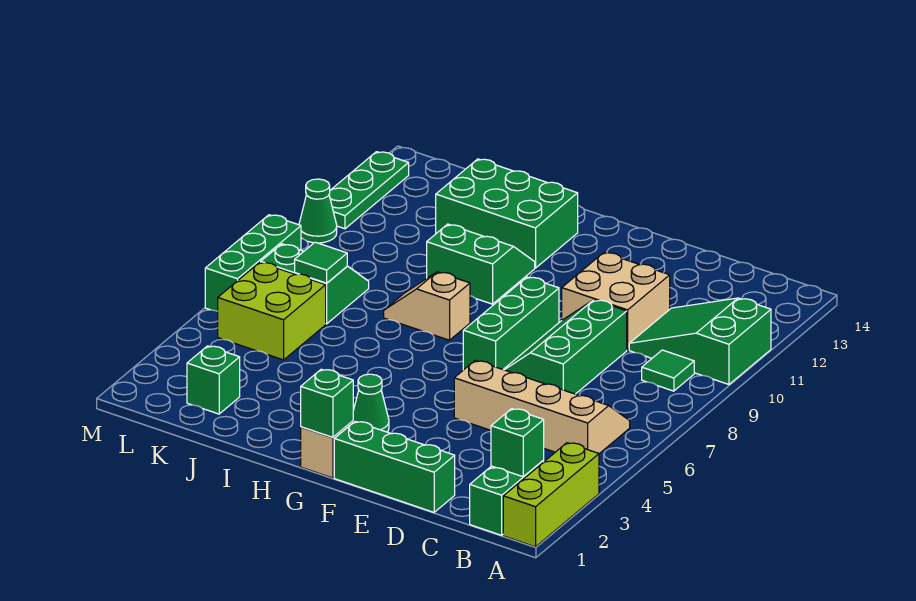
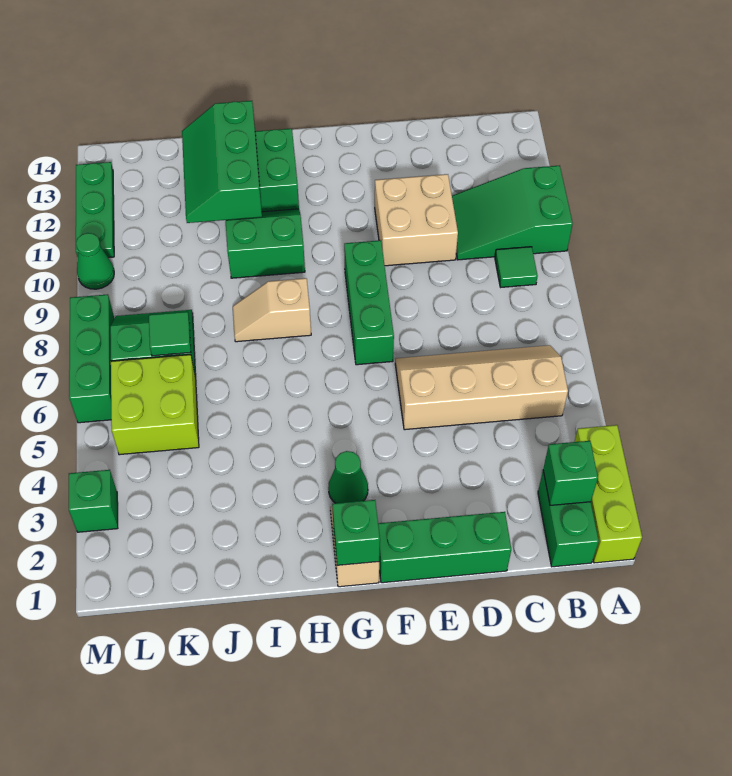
green slope D7:E9 level 1 top D -> green slope I11:J13 level 2 top I
green brick K2 level 1 -> green brick M3 level 1

